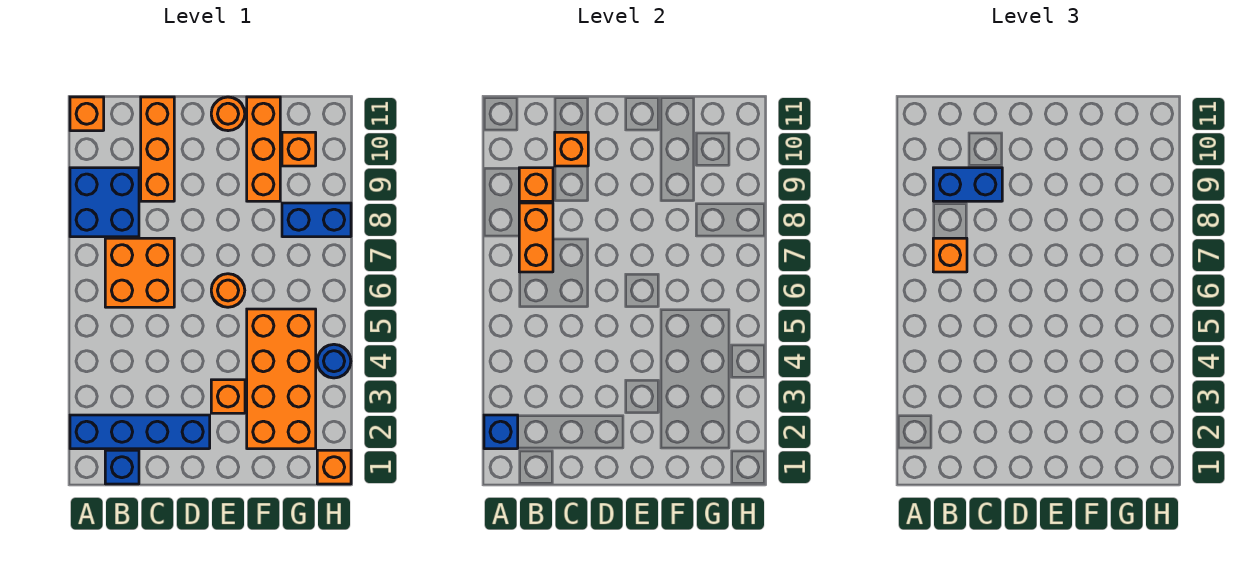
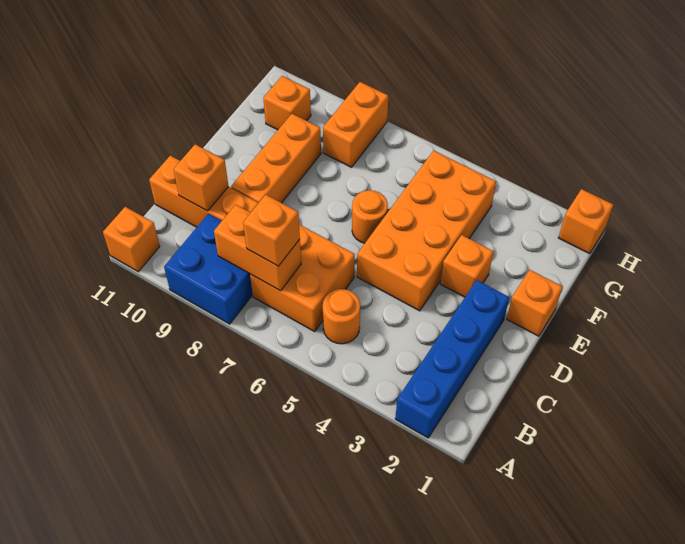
blue brick A2 level 2 -> none
blue brick B1 level 1 -> none
orange brick B9 level 2 -> orange brick E1 level 1
blue brick B9:C9 level 3 -> none
orange round brick E11 level 1 -> orange round brick B5 level 1
orange brick F2:G5 level 1 -> orange brick D4:G5 level 1
orange brick F9:F11 level 1 -> orange brick D9:F9 level 1
blue brick G8:H8 level 1 -> orange brick G8:H8 level 1
blue round brick H4 level 1 -> none

